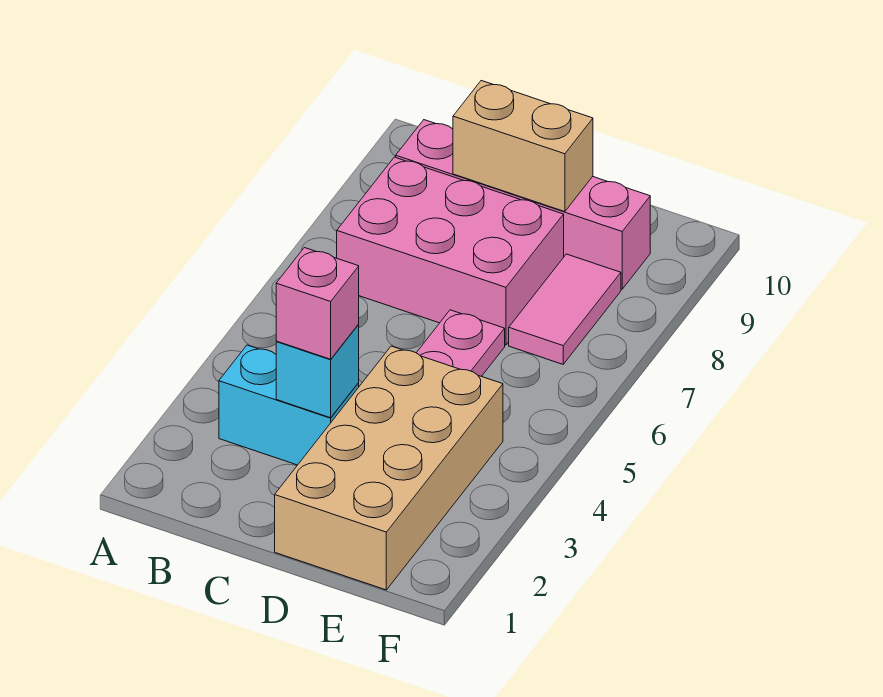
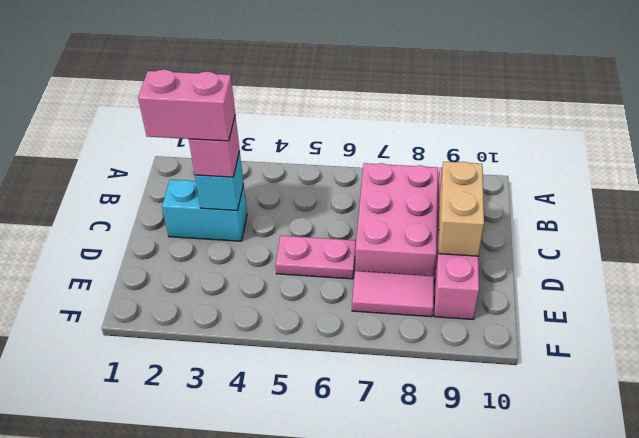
cyan brick B3:C3 level 1 -> cyan brick C2:C3 level 1
none -> pink brick C2:C3 level 4
tan brick D1:E4 level 1 -> none

